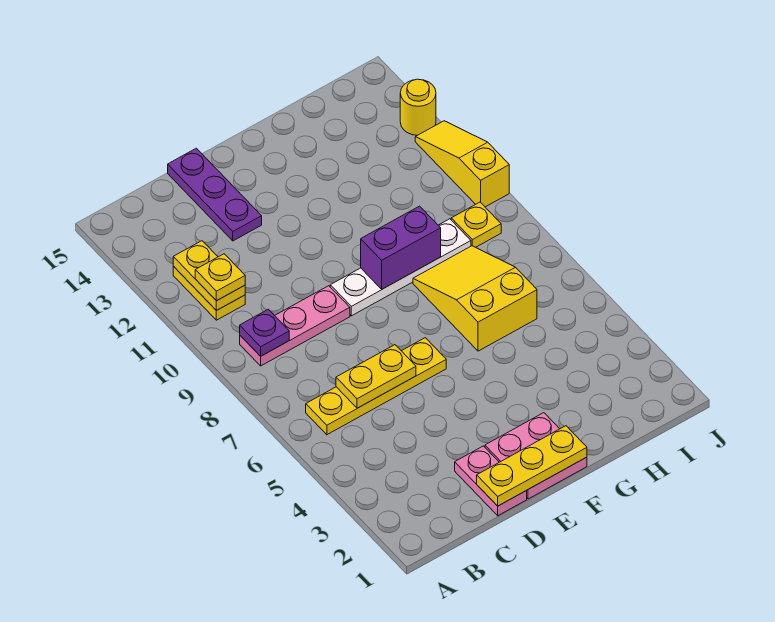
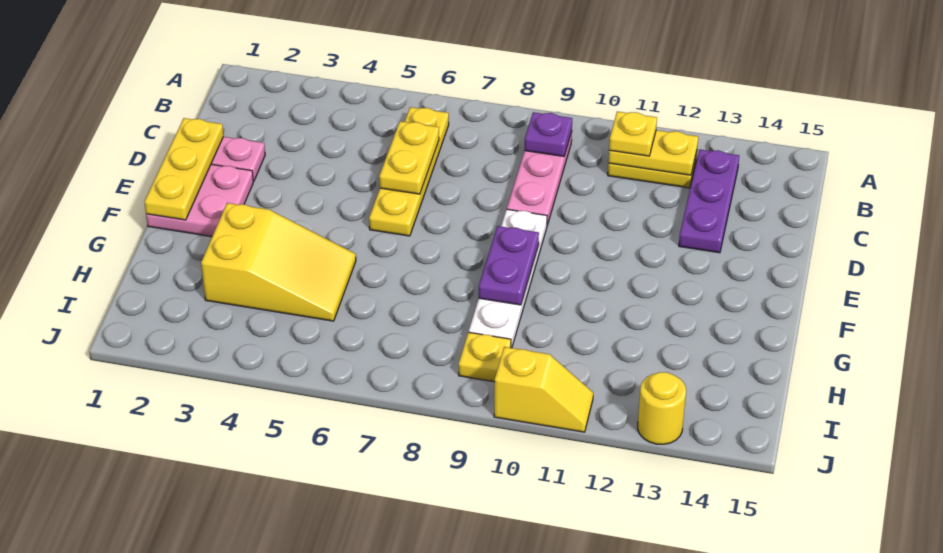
purple plate D13:D15 level 1 -> purple plate B13:D13 level 1
purple brick F9:G9 level 2 -> purple plate F9:G9 level 2
yellow slope G6:H8 level 1 top 6 -> yellow slope G3:H5 level 1 top 3
yellow slope J10:J12 level 1 top 10 -> yellow slope J10:J11 level 1 top 10

